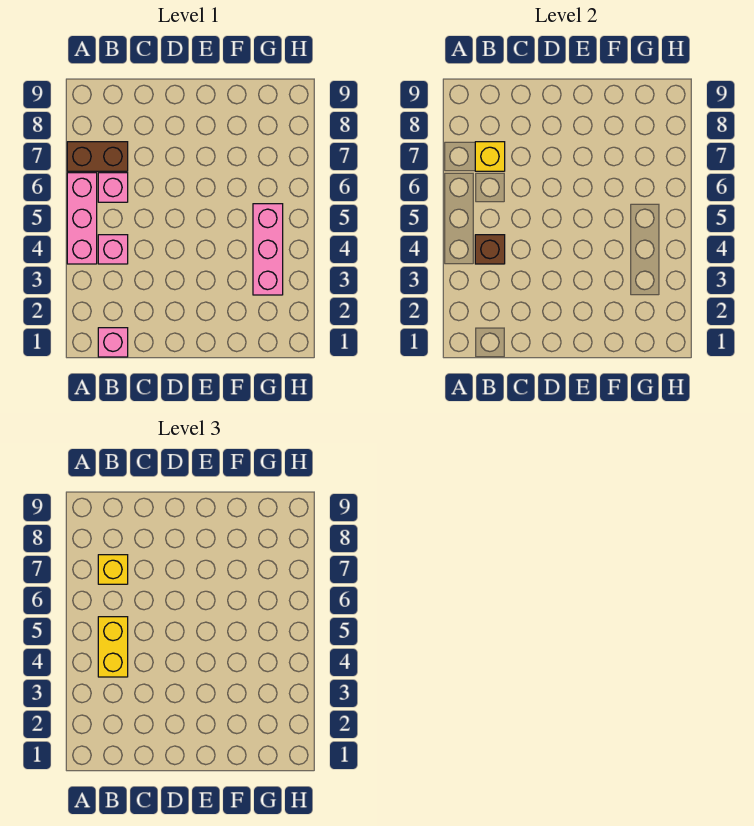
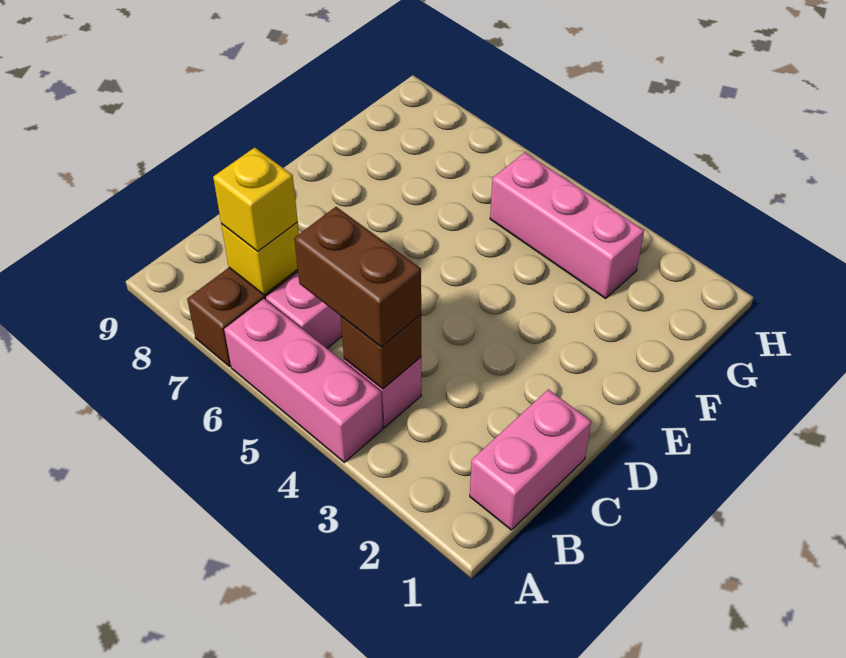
pink brick B1 level 1 -> pink brick B1:C1 level 1
yellow brick B4:B5 level 3 -> brown brick B4:B5 level 3

